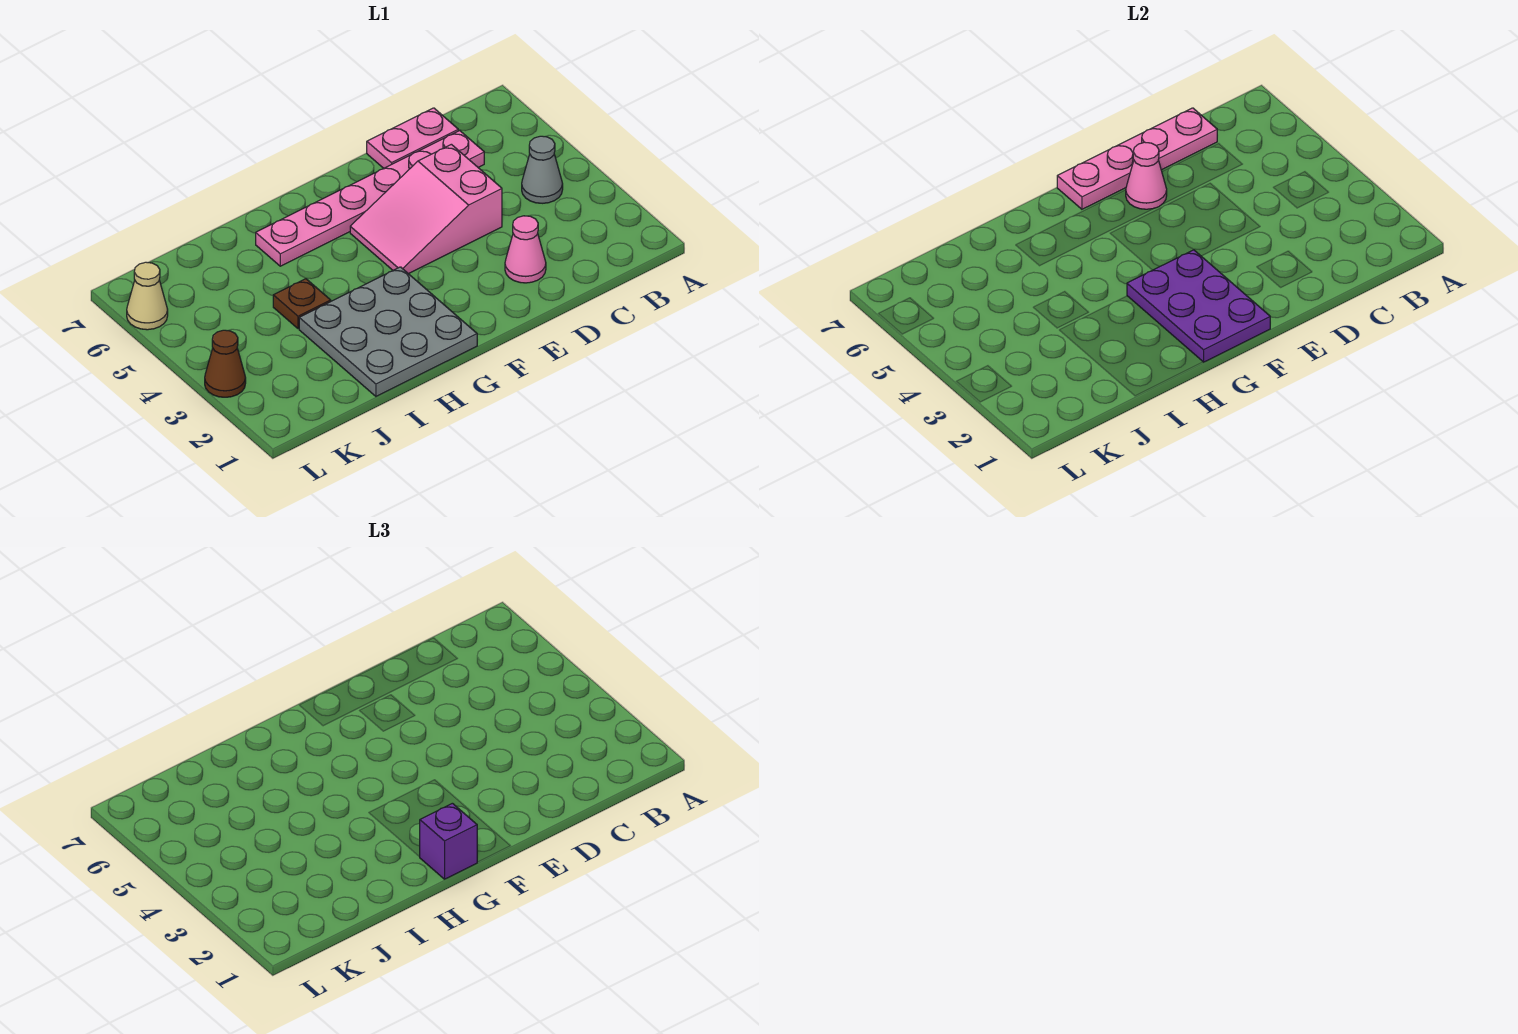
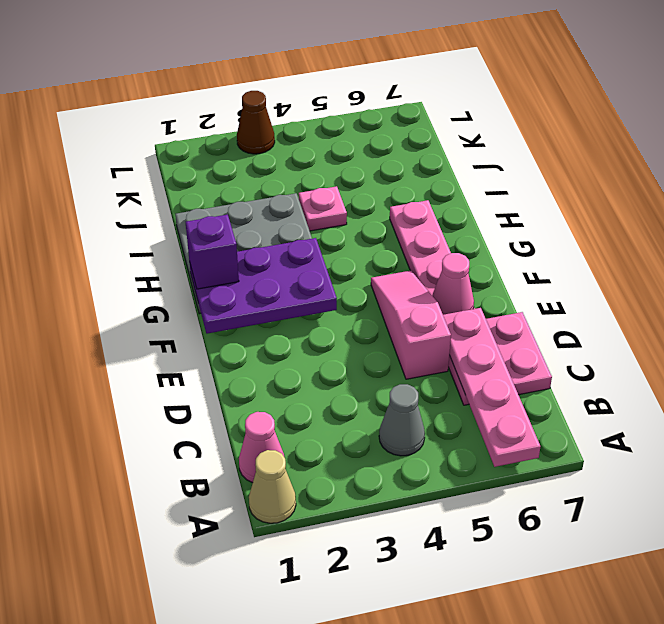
pink plate C7:F7 level 2 -> pink plate A6:D6 level 2
pink cone D2 level 1 -> pink cone B1 level 1
pink slope D4:F5 level 1 top D -> pink slope D5:F5 level 1 top D
brown plate I4 level 1 -> pink plate I4 level 1
tan cone L6 level 1 -> tan cone A1 level 1

